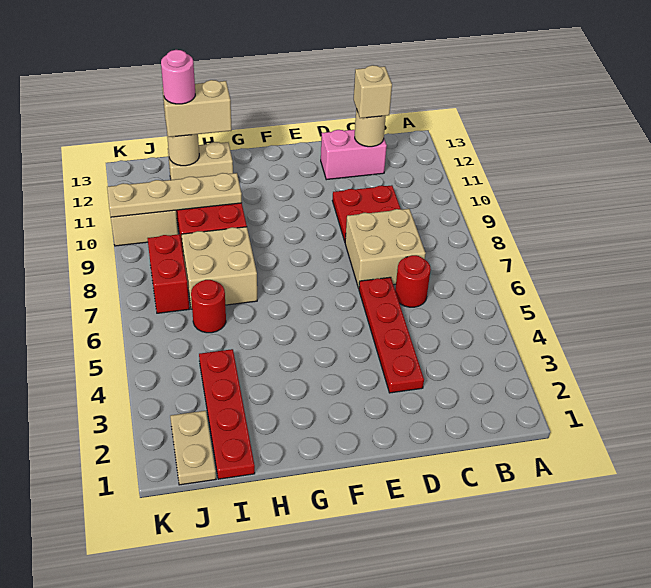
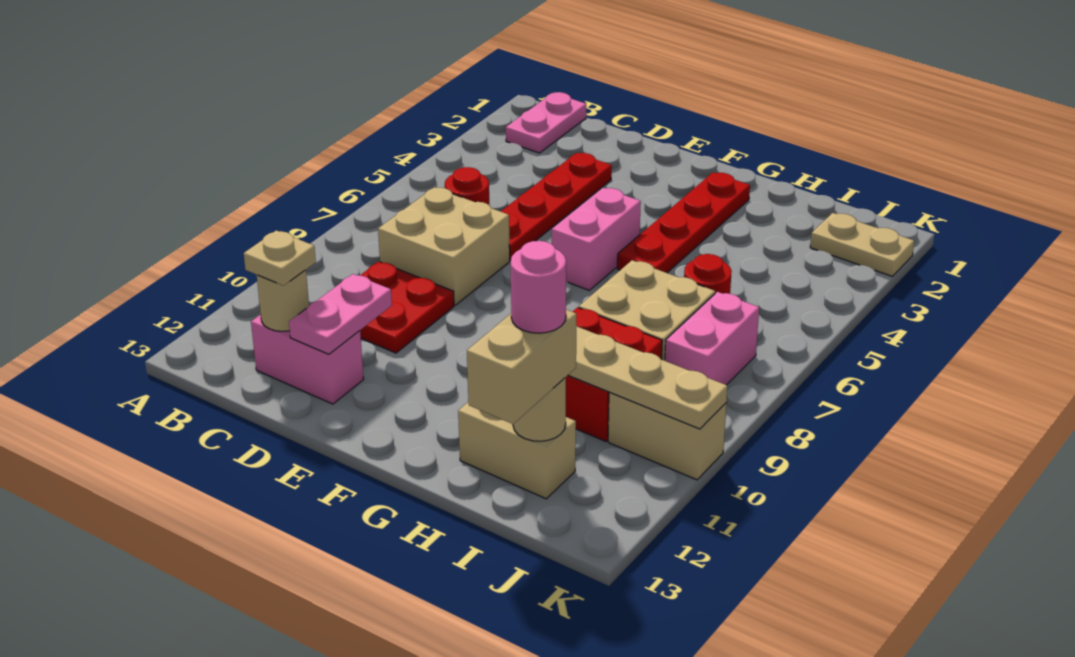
none -> pink plate B1:B2 level 1
tan brick C12 level 3 -> tan plate C12 level 3
none -> pink plate D11:D12 level 2
none -> pink brick F5:F6 level 1
tan brick H12:I12 level 3 -> tan brick I12:I13 level 3
red plate I1:I4 level 1 -> red plate G2:G5 level 1
tan plate J1:J2 level 1 -> tan plate J2:K2 level 1
red brick J7:J8 level 1 -> pink brick J7:J8 level 1

